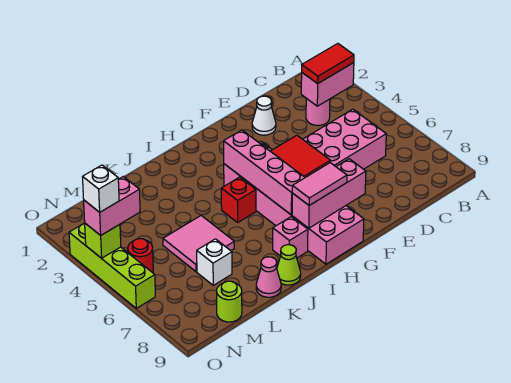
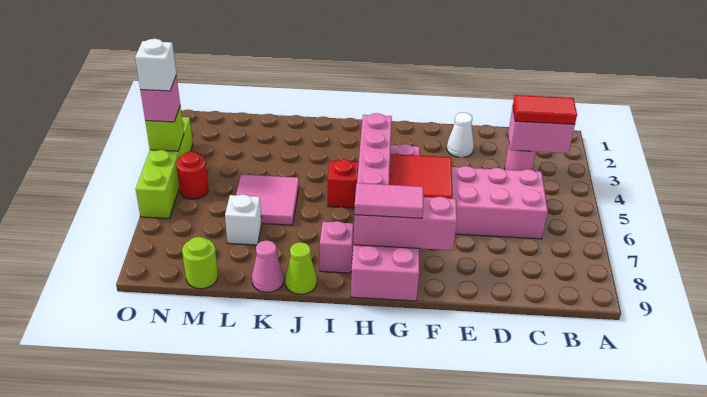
pink brick N4:O4 level 3 -> pink brick O4 level 3

